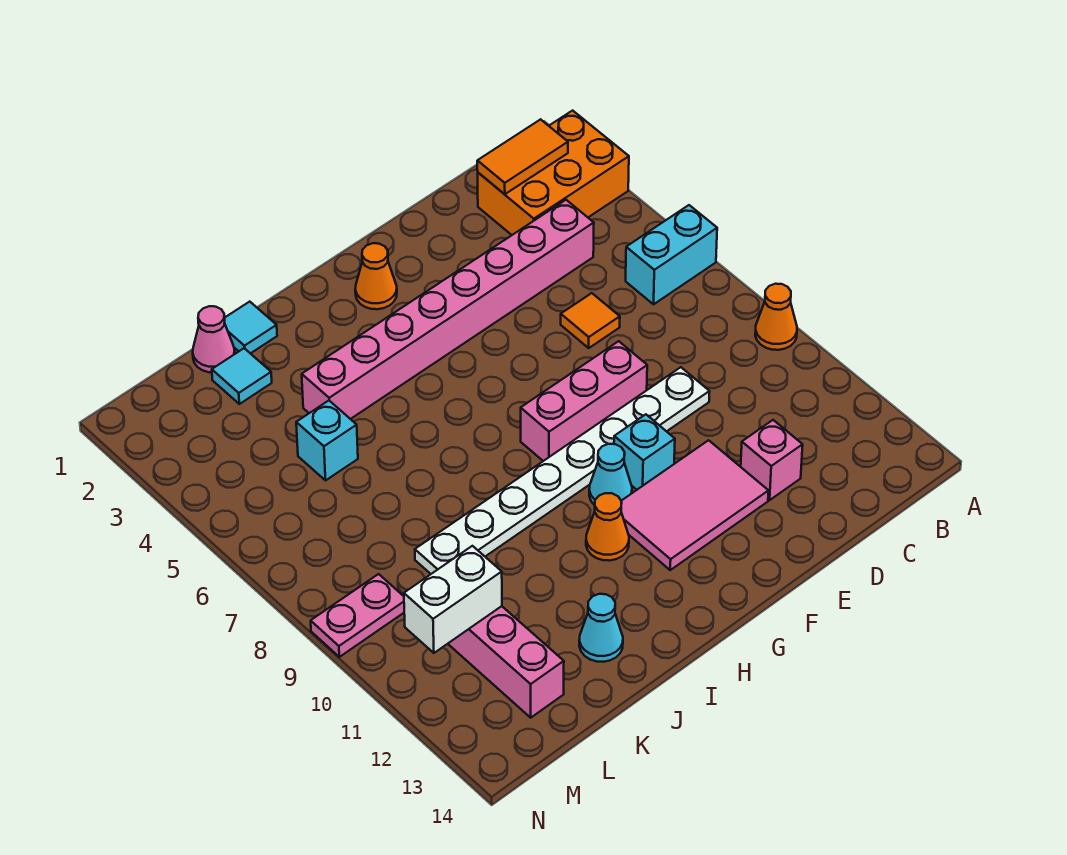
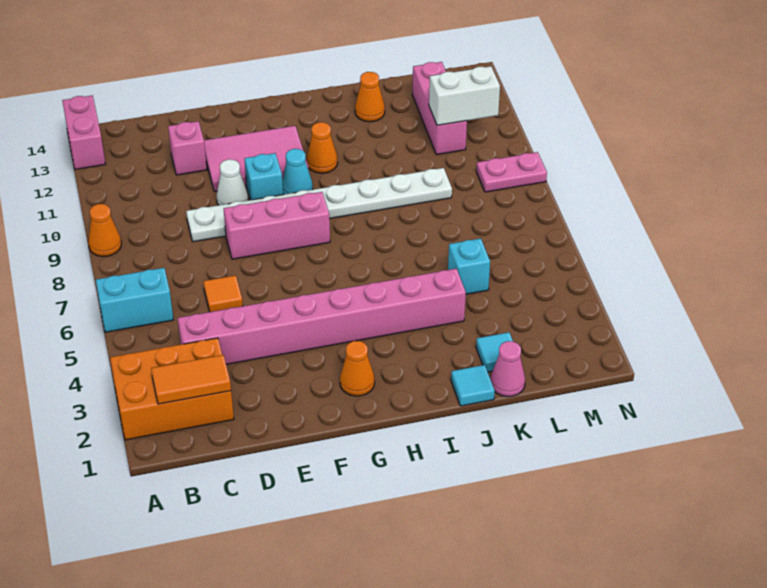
none -> pink brick A13:A14 level 1
none -> white cone E10 level 1
cyan cone J13 level 1 -> orange cone J13 level 1

